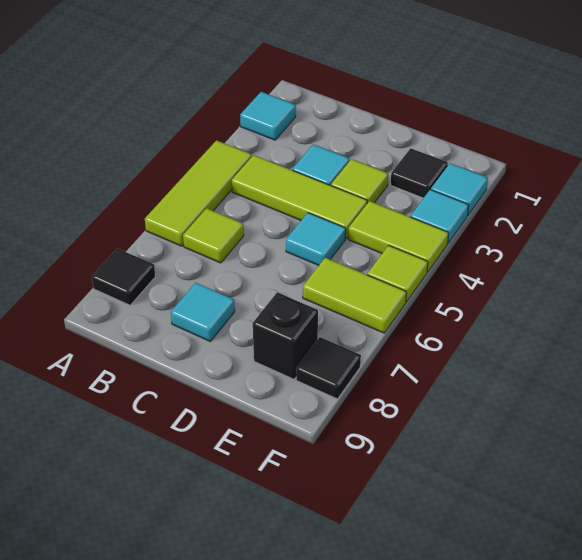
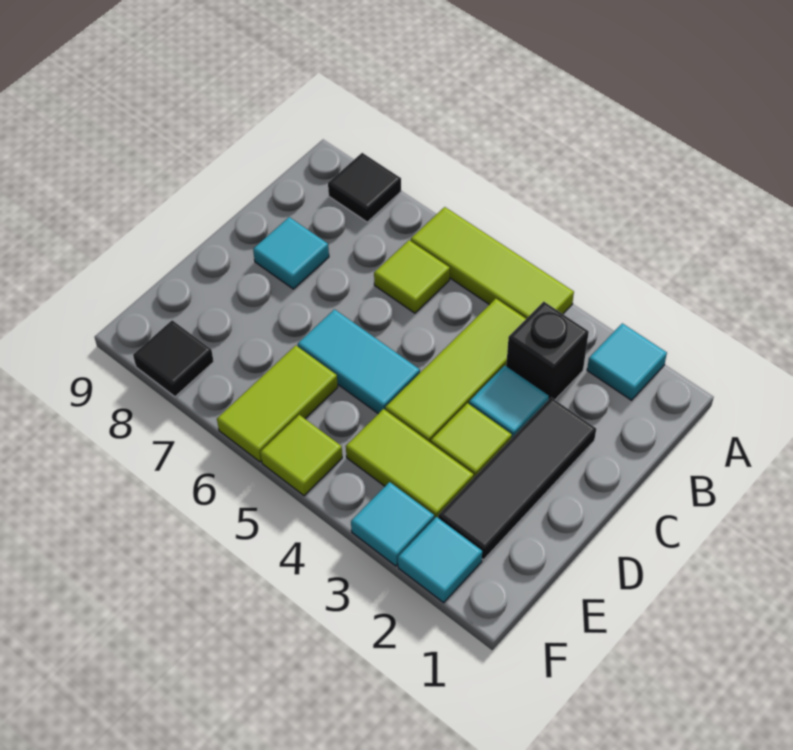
cyan tile D5 level 1 -> cyan tile D5:D6 level 1
black tile E2 level 1 -> black tile C2:E2 level 1
lime tile E4:F4 level 1 -> lime tile E3:E4 level 1
black brick E8 level 1 -> black brick B3 level 1

